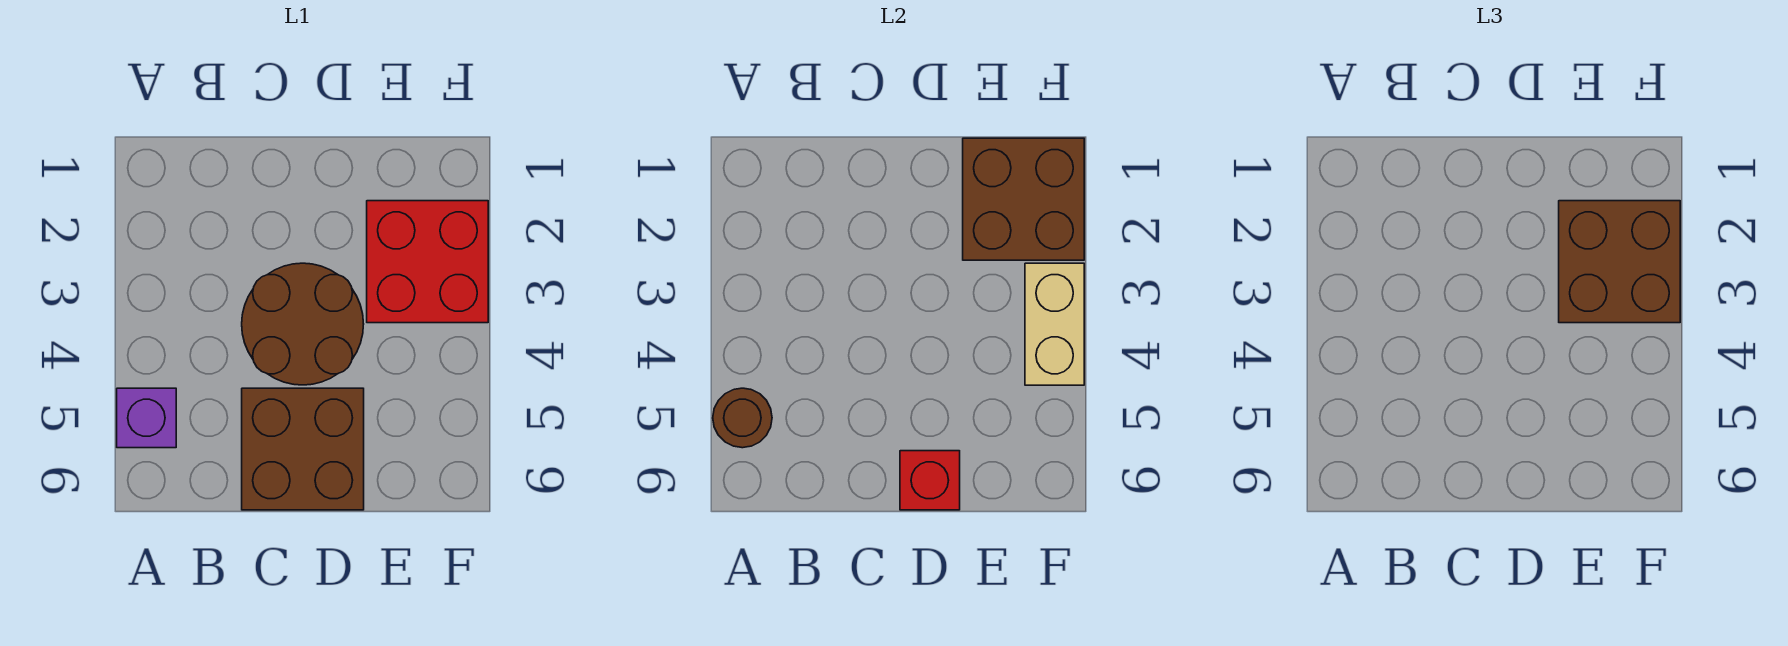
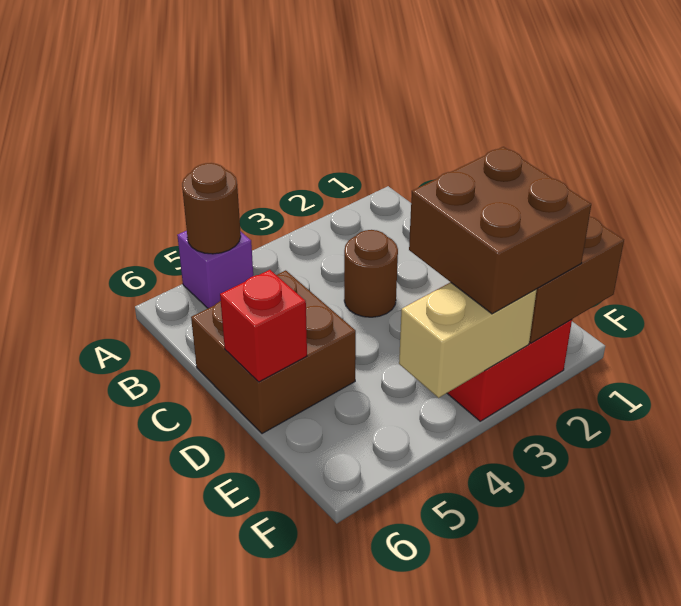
brown round brick C3:D4 level 1 -> brown round brick C3 level 1

